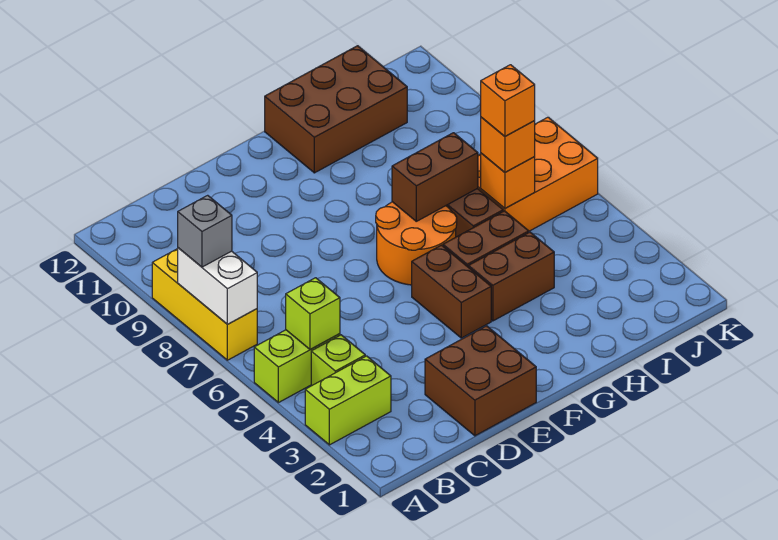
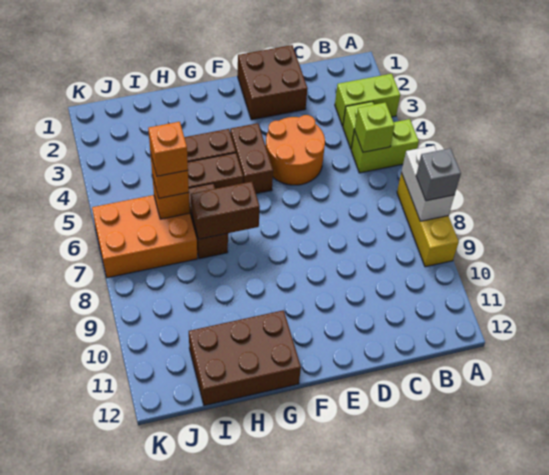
orange round brick F6:G7 level 1 -> orange round brick D4:E5 level 1

